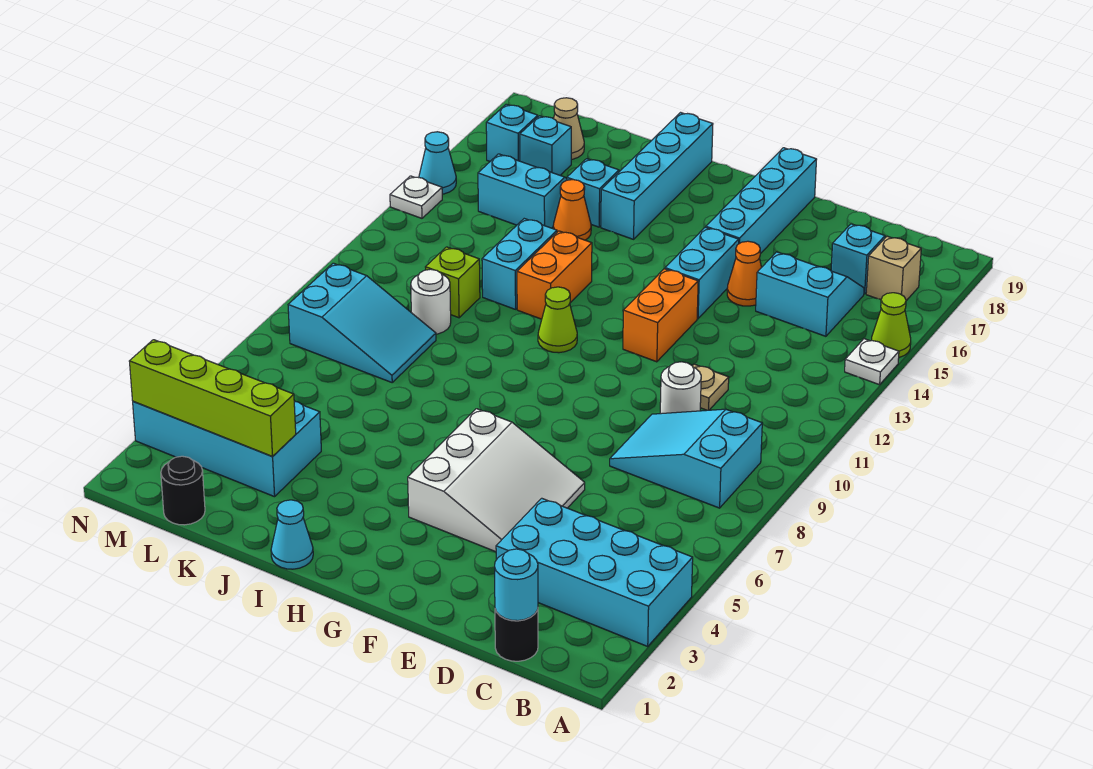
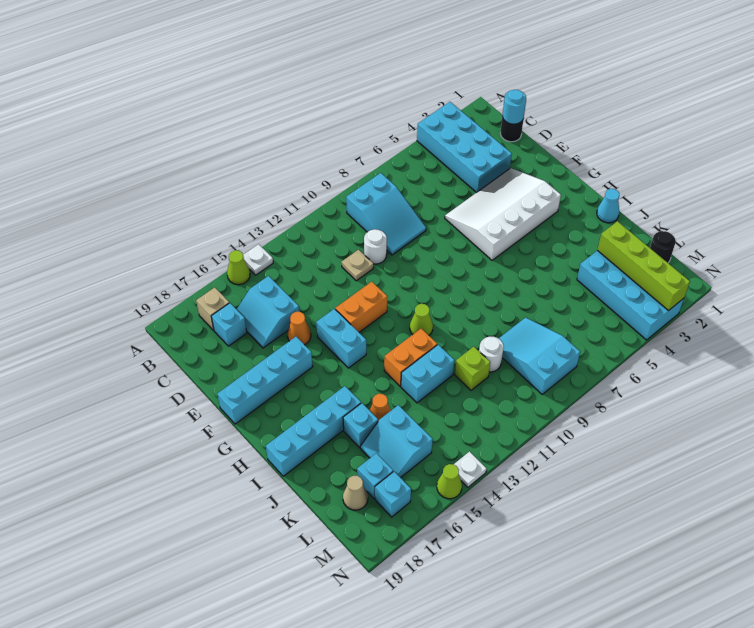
white slope E4:G6 level 1 top G -> white slope E3:G6 level 1 top G
cyan brick F14:F15 level 1 -> cyan brick F14:G14 level 1
cyan cone N15 level 1 -> lime cone N15 level 1

